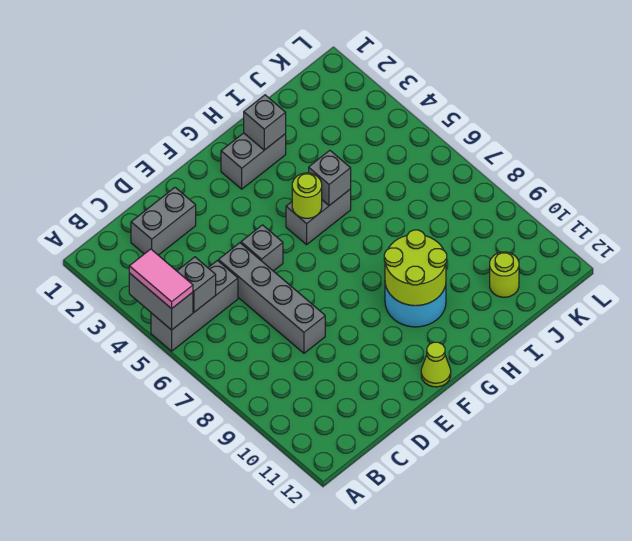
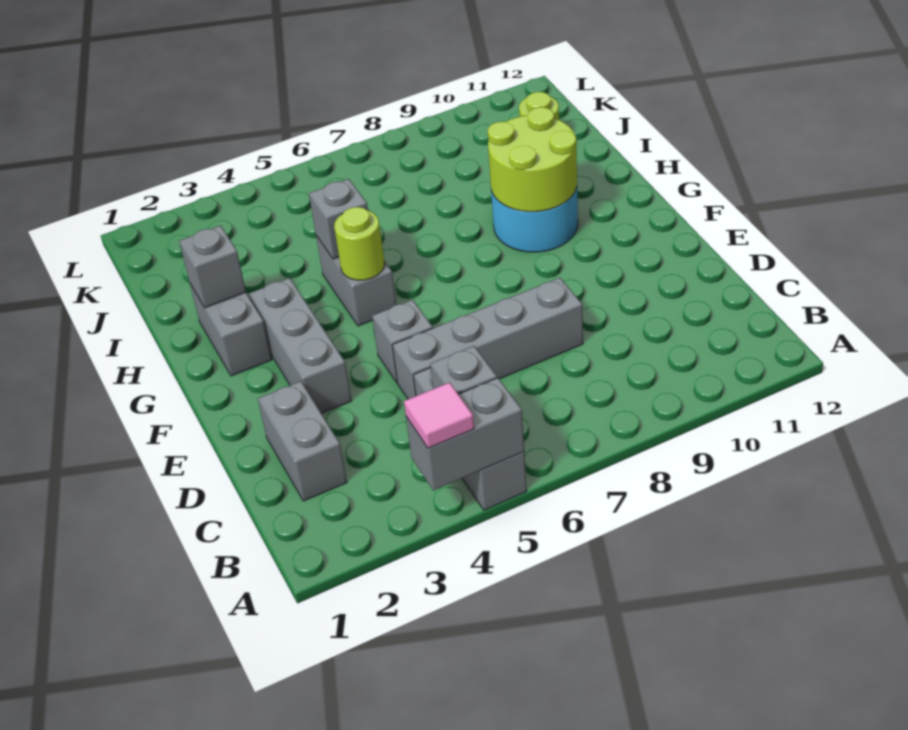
pink tile A4:A5 level 3 -> pink tile A4 level 3
none -> grey brick E3:G3 level 1
lime cone F12 level 1 -> none

